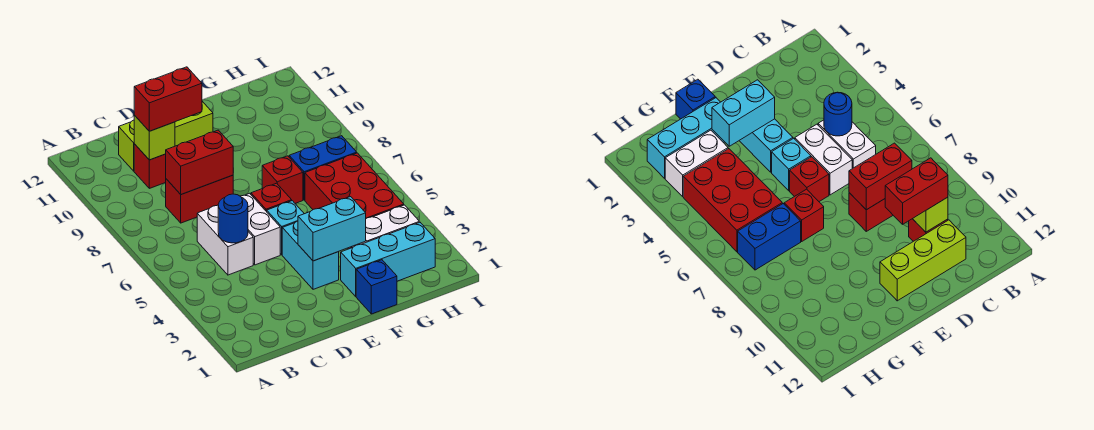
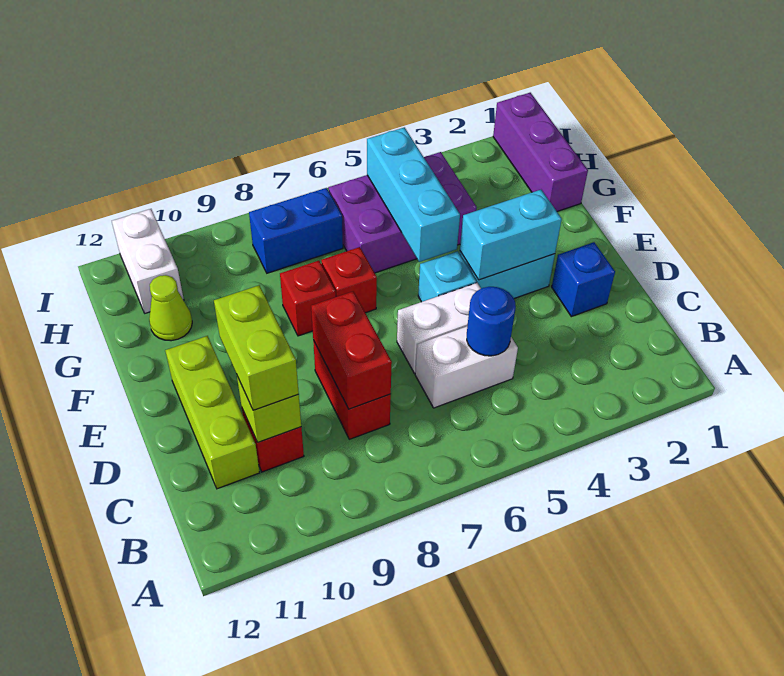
red brick C10:D10 level 3 -> lime brick C10:D10 level 3
cyan brick E3:F3 level 2 -> cyan brick E3:E4 level 2
red brick E6 level 1 -> red brick F8 level 1
blue brick F1 level 1 -> blue brick D2 level 1
cyan brick F2:H2 level 1 -> cyan brick F5:H5 level 2
none -> purple brick G1:I1 level 1
white brick G3:H3 level 1 -> white brick H11:I11 level 1
red brick G4:H6 level 1 -> purple brick G4:H6 level 1
blue brick G7:H7 level 1 -> blue brick H7:H8 level 1
none -> lime cone G11 level 1

